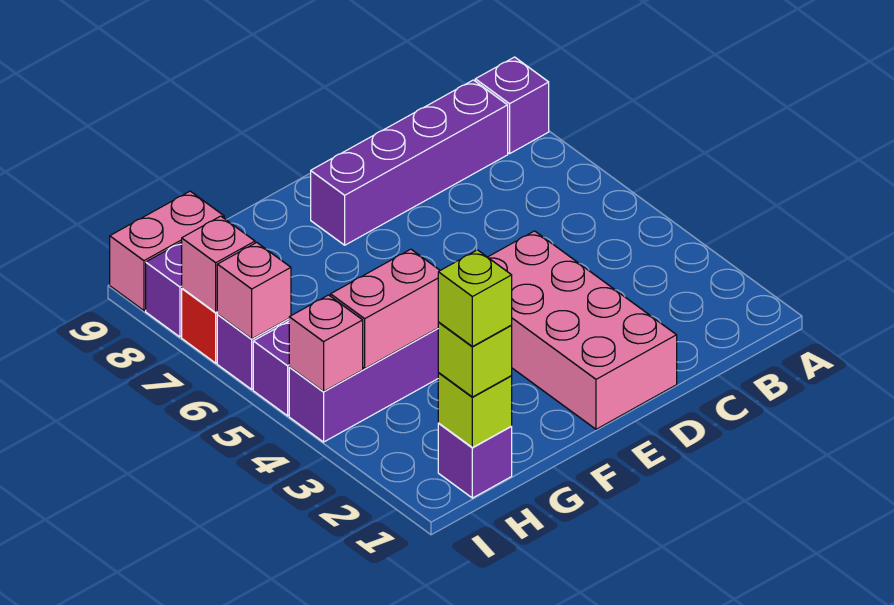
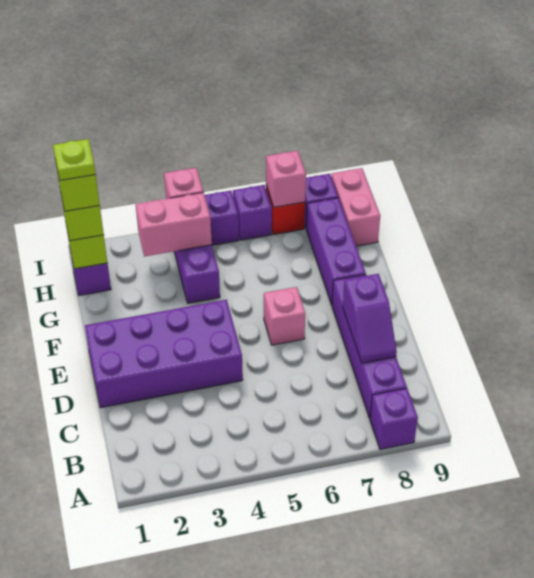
none -> purple slope C8:D8 level 2 top D
pink brick D1:E4 level 1 -> purple brick D1:E4 level 1
none -> purple brick F8:H8 level 1
pink brick G4:H4 level 2 -> pink brick H3:H4 level 2
none -> lime plate H1 level 5
pink brick I6 level 2 -> pink brick E6 level 1

